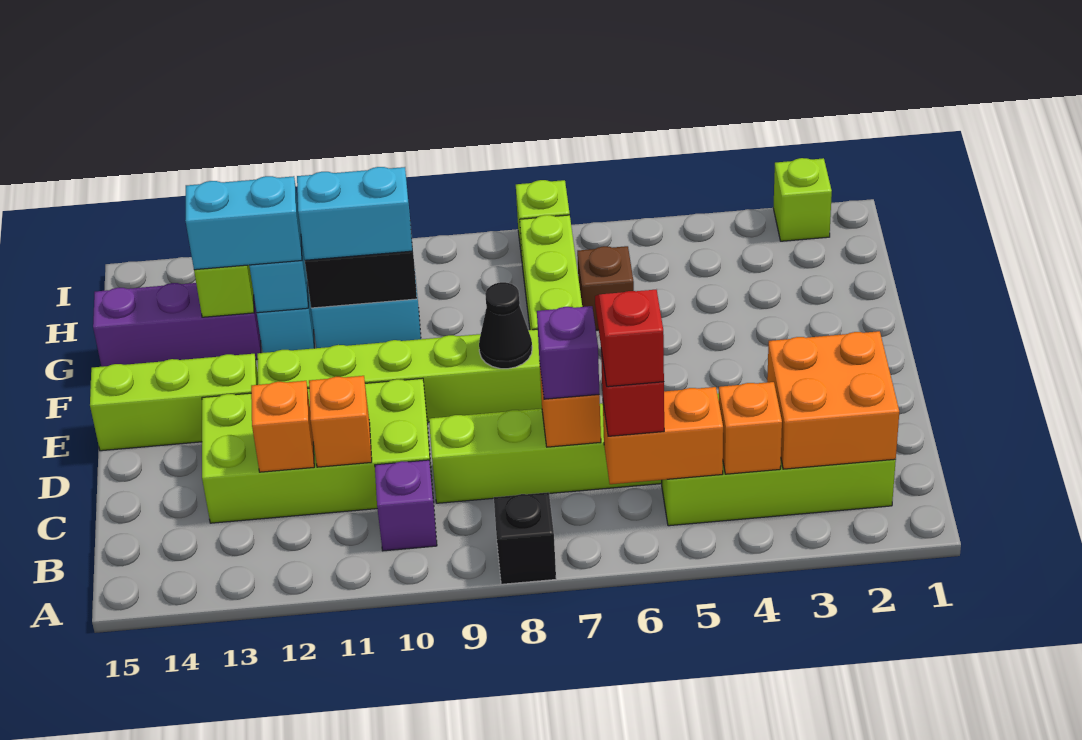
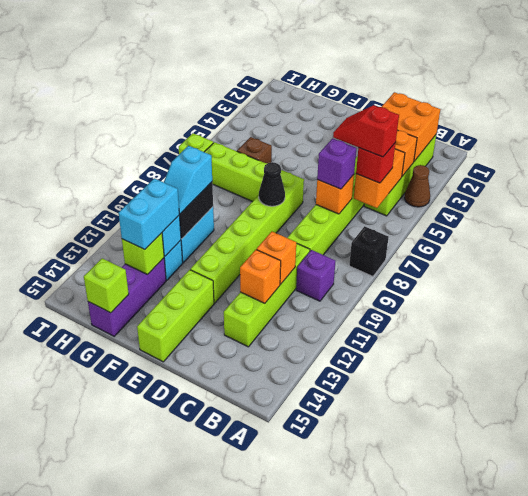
none -> brown cone A4 level 1
lime brick C10:D13 level 1 -> lime brick C10:C13 level 1
cyan brick G10:G11 level 3 -> cyan slope G10:G11 level 3 top 10
lime brick I2 level 1 -> lime brick G15 level 2

